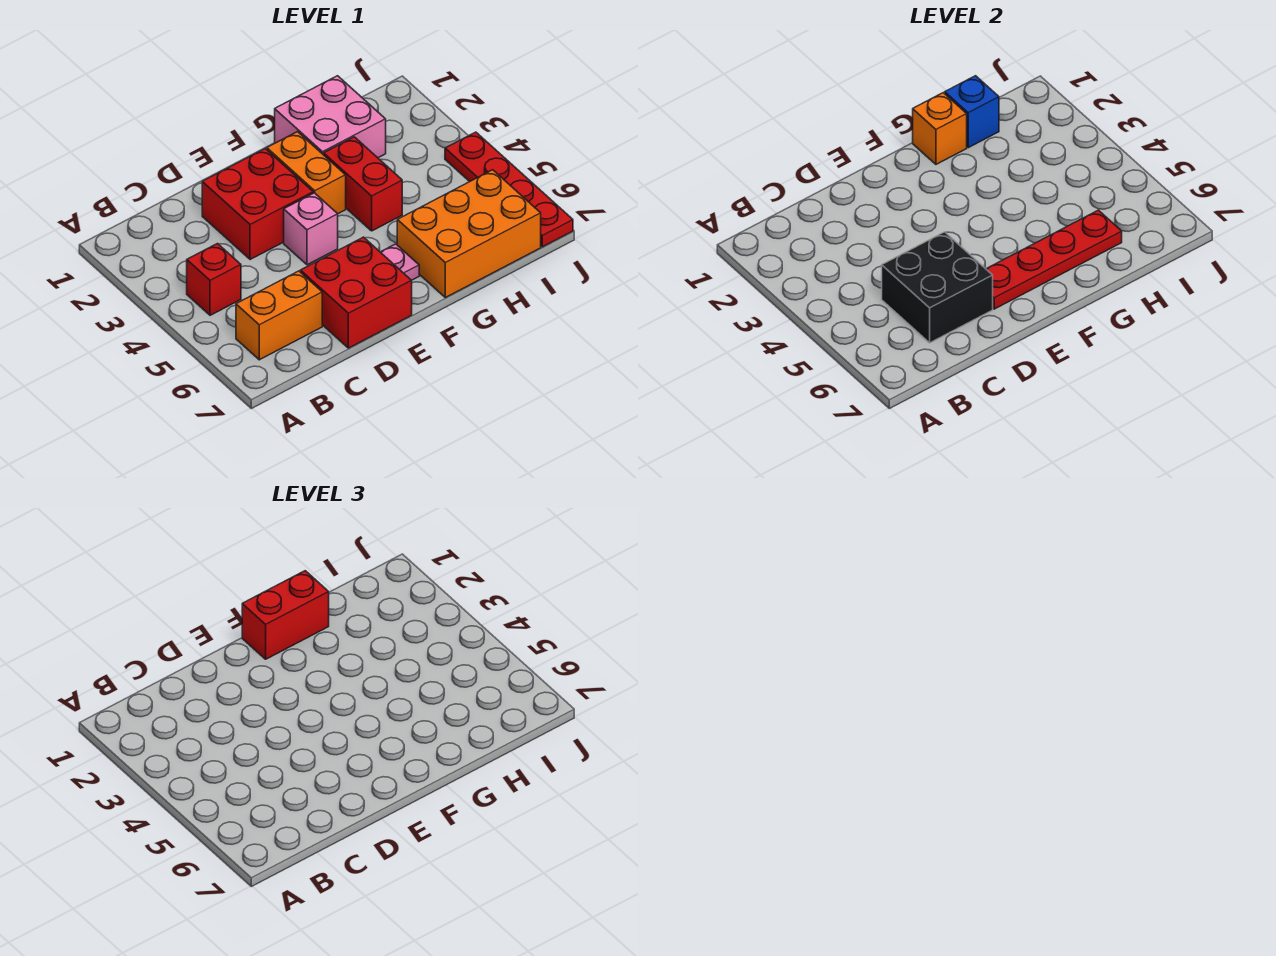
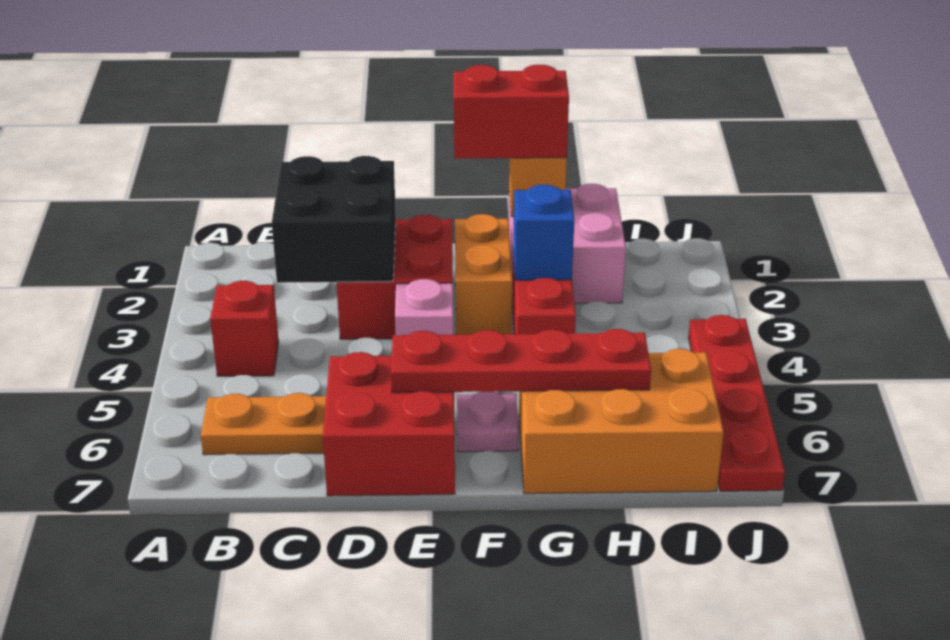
orange brick B6:C6 level 1 -> orange plate B6:C6 level 1
black brick C5:D6 level 2 -> black brick C2:D3 level 2
blue brick H1 level 2 -> blue brick G3 level 2

